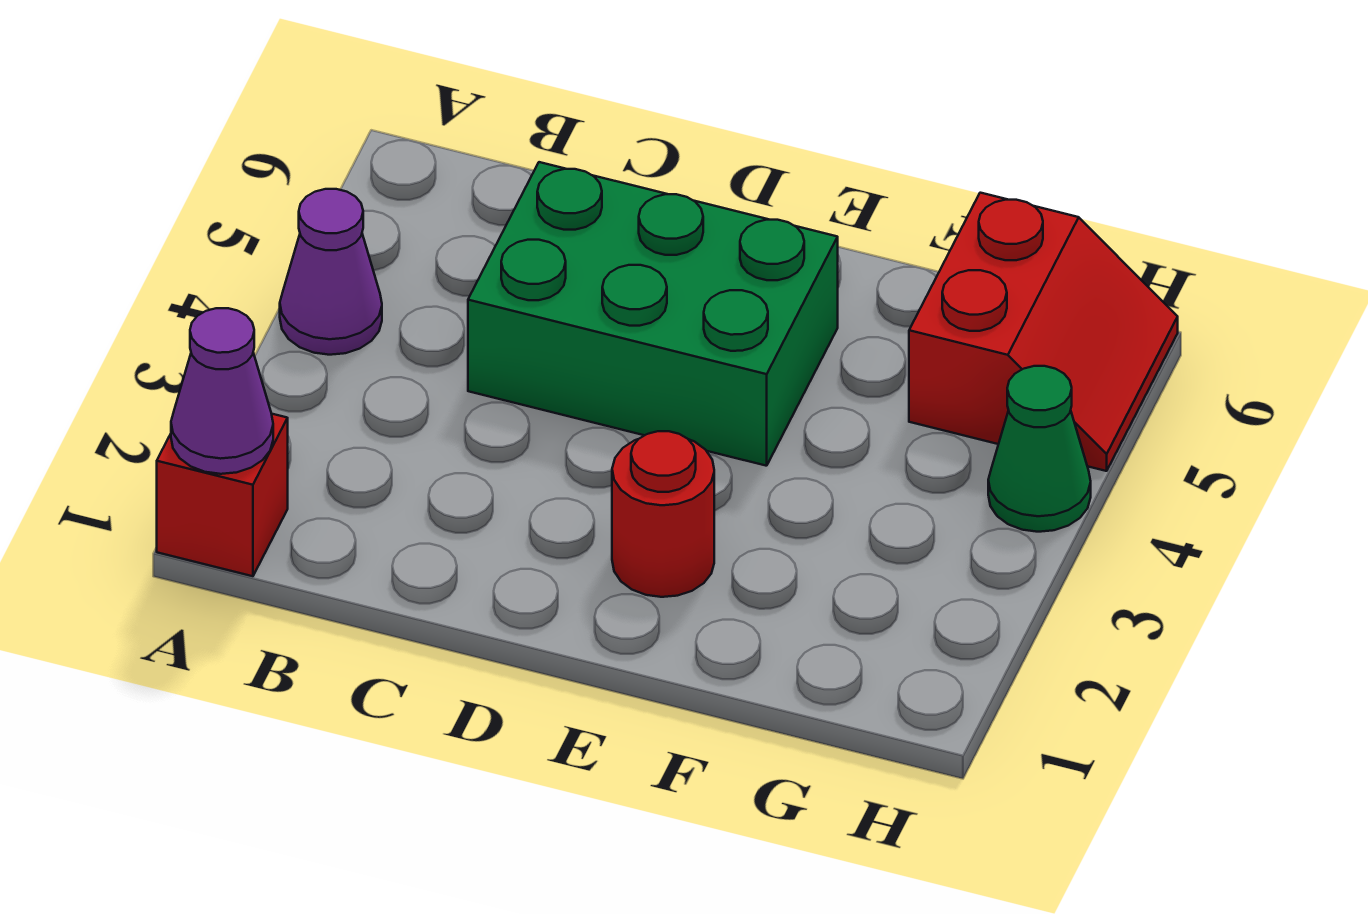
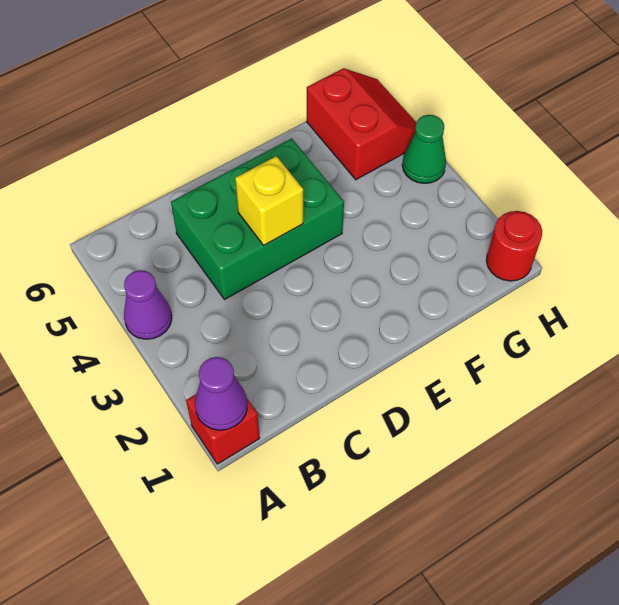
none -> yellow brick D4 level 2
red round brick E2 level 1 -> red round brick H1 level 1

